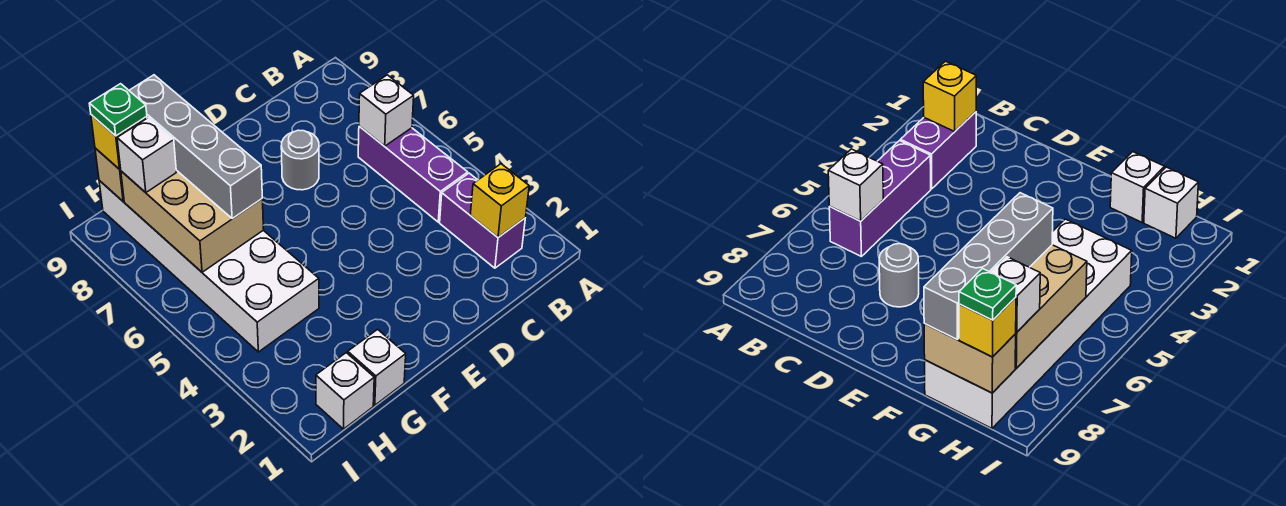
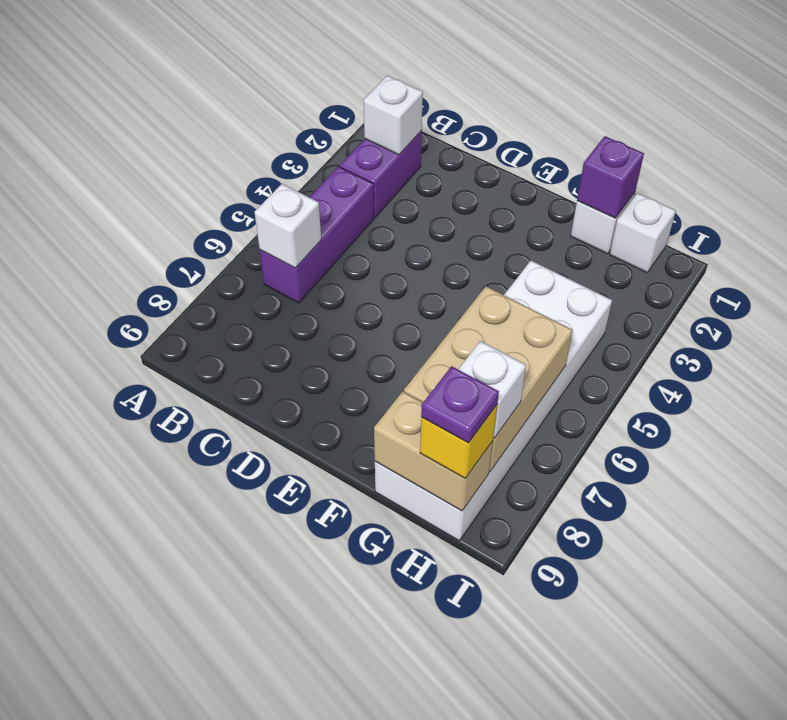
yellow brick B2 level 2 -> white brick B2 level 2
grey round brick D7 level 1 -> none
none -> purple brick G1 level 2
grey brick G6:G9 level 3 -> none
green plate H9 level 4 -> purple plate H9 level 4

